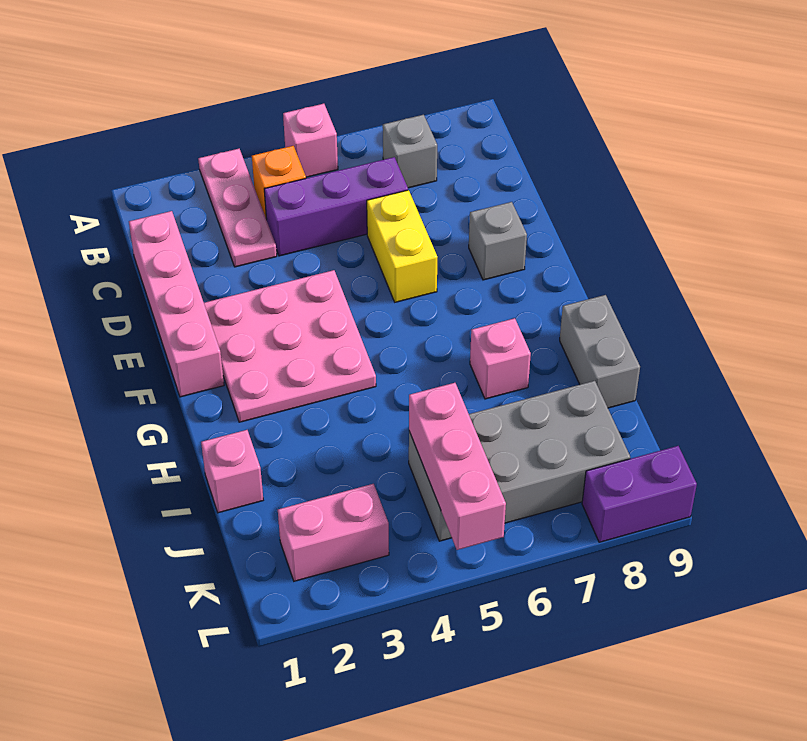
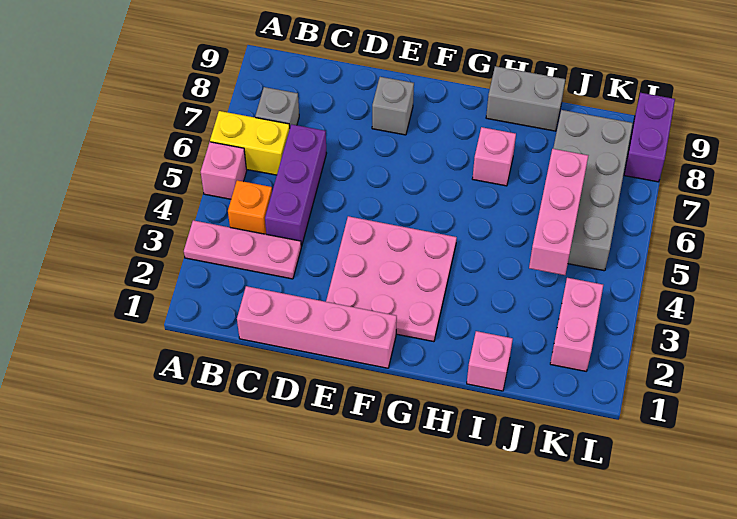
yellow brick D6:E6 level 1 -> yellow brick A6:B6 level 1
pink brick J5:L5 level 2 -> pink brick J4:J6 level 2

